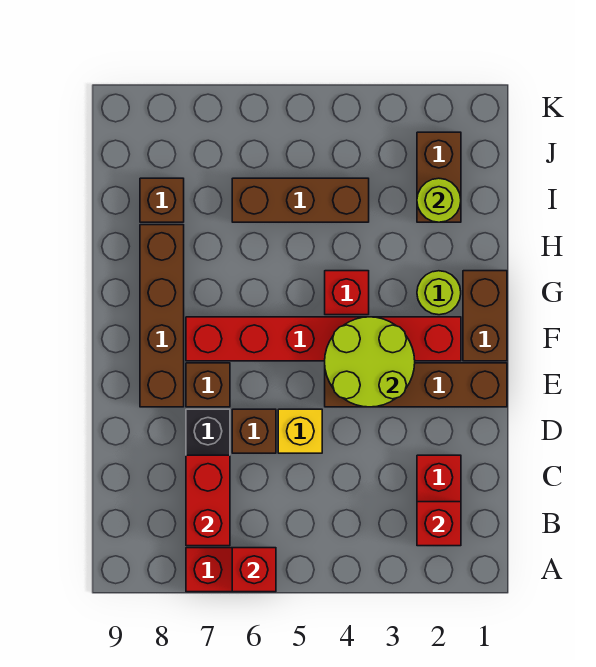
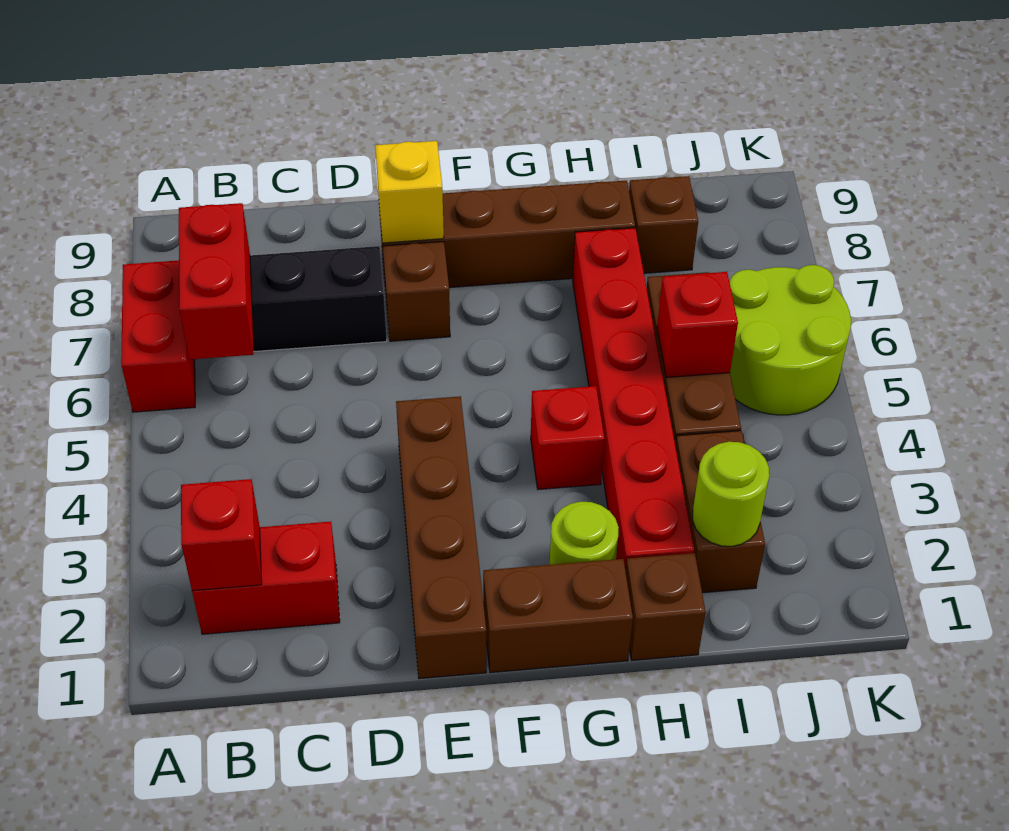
red brick A6 level 2 -> red brick I5 level 2
red brick B7:C7 level 2 -> red brick B6:B7 level 2
yellow brick D5 level 1 -> yellow brick E8 level 2
brown brick D6 level 1 -> brown brick H1 level 1
lime round brick E3:F4 level 2 -> lime round brick J5:K6 level 1
red brick F2:F7 level 1 -> red brick H2:H7 level 1
brown brick I2:J2 level 1 -> brown brick I2:I3 level 1

